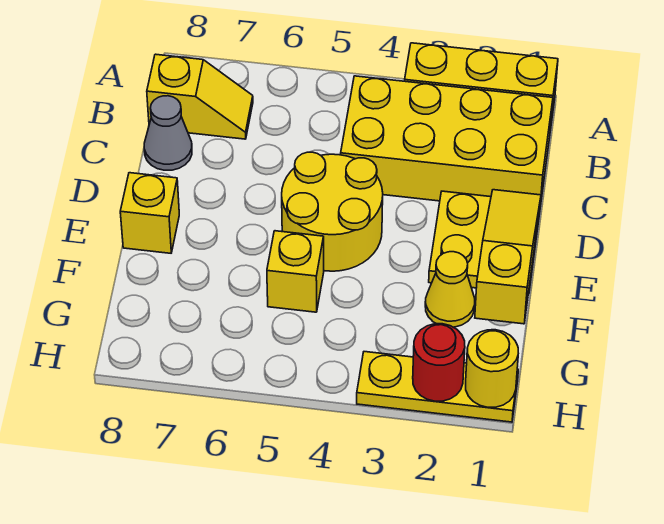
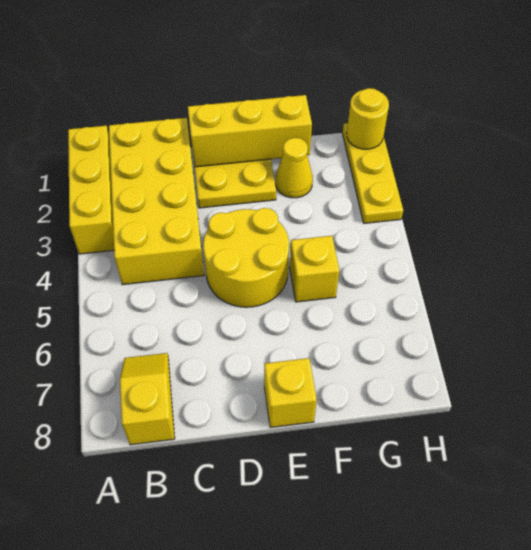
grey cone C8 level 1 -> none
yellow slope D1:F1 level 2 top F -> yellow brick D1:F1 level 2
red round brick H2 level 2 -> none

